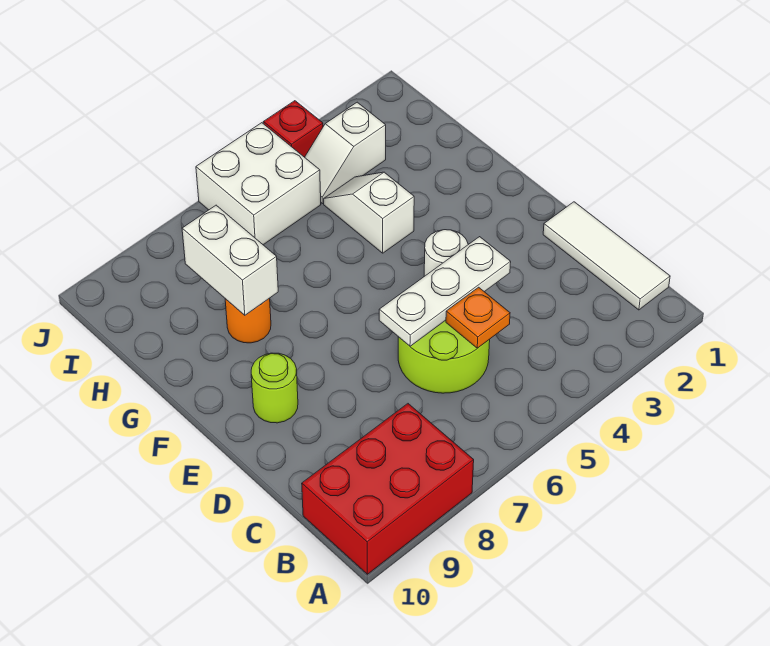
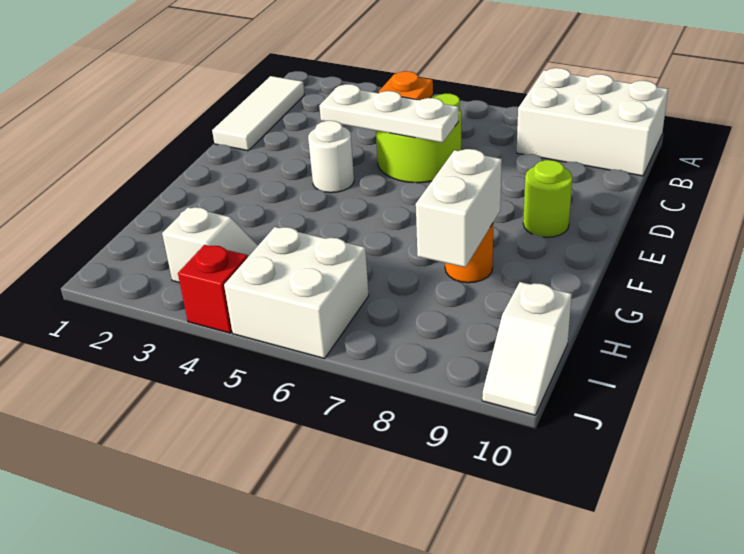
red brick A8:B10 level 1 -> white brick A8:B10 level 1
white slope G4:H4 level 1 top G -> white slope I10:J10 level 1 top I

